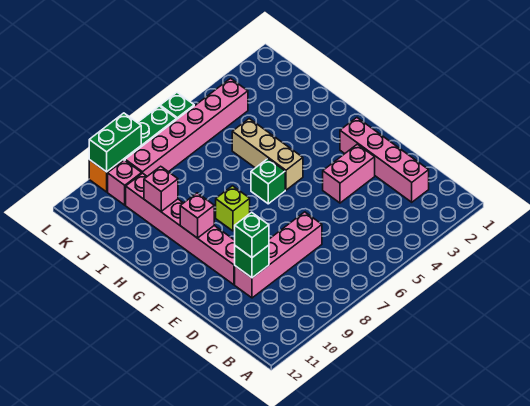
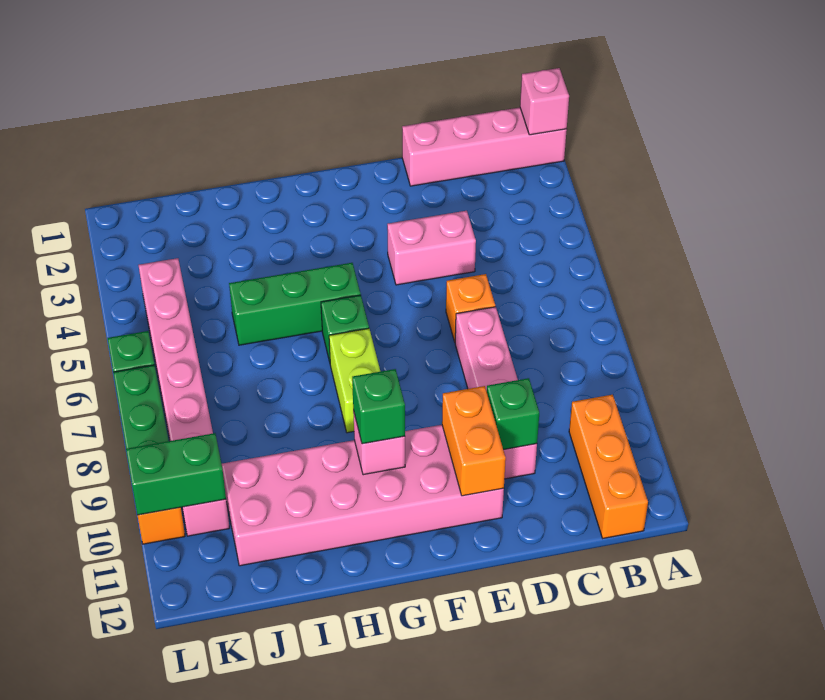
none -> orange brick B10:B12 level 1
pink brick C2:F2 level 1 -> pink brick A1:D1 level 1
none -> orange brick D6 level 1
green brick D10 level 3 -> green brick G10 level 3
pink brick E3:E4 level 1 -> pink brick D4:E4 level 1
pink brick E10:J10 level 1 -> pink brick E10:J11 level 1
none -> orange brick E10:E11 level 2
tan brick G5:I5 level 1 -> green brick G5:I5 level 1
lime brick G8 level 1 -> lime brick G7:G8 level 1
pink brick I10 level 2 -> pink brick A1 level 2
green brick L9:L10 level 2 -> green brick K10:L10 level 2

